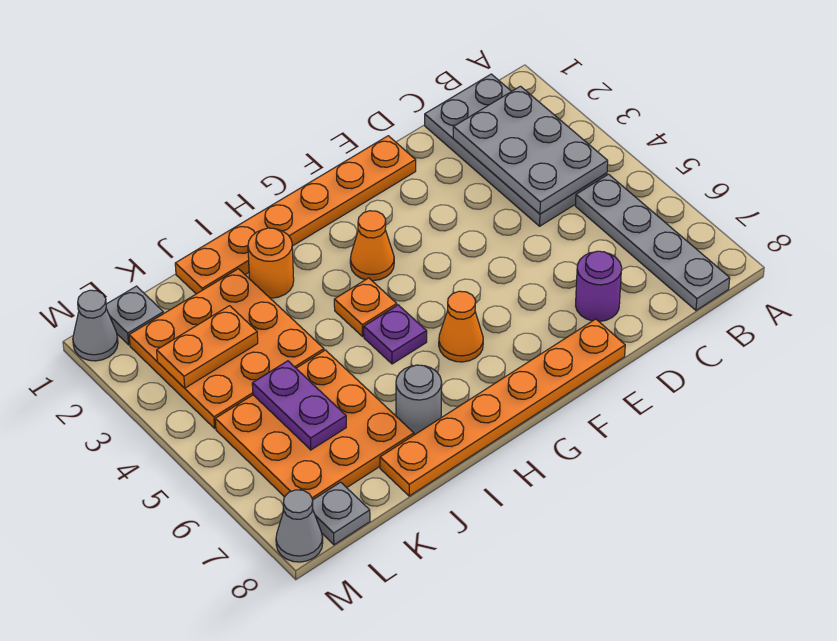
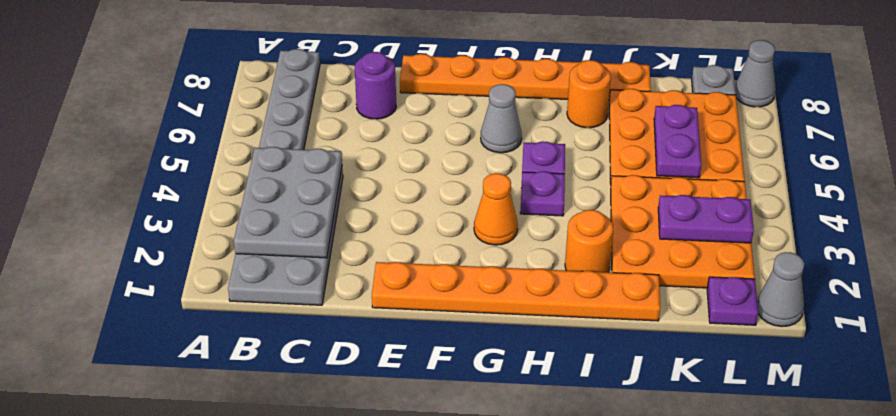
orange cone G6 level 1 -> grey cone G6 level 1
orange plate H4 level 1 -> purple plate H4 level 1
grey round brick I7 level 1 -> orange round brick I7 level 1
orange plate K3:L3 level 2 -> purple plate K3:L3 level 2
grey plate L1 level 1 -> purple plate L1 level 1

